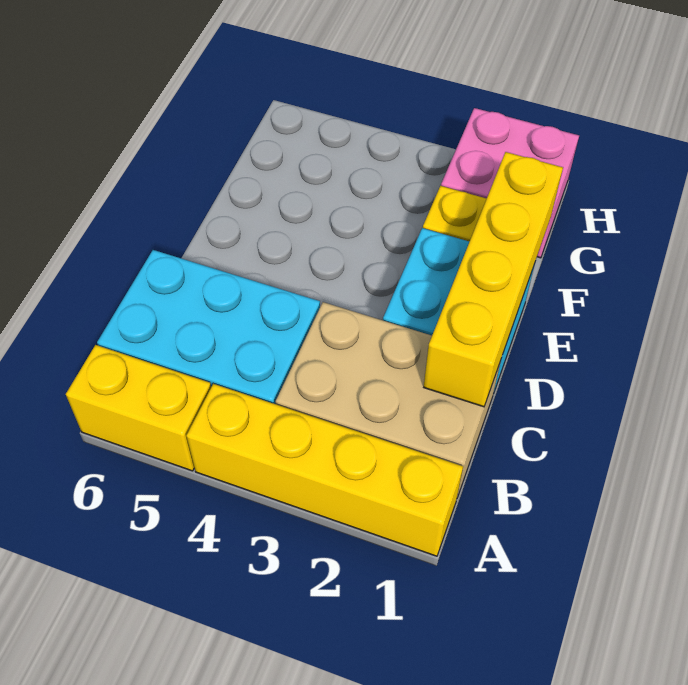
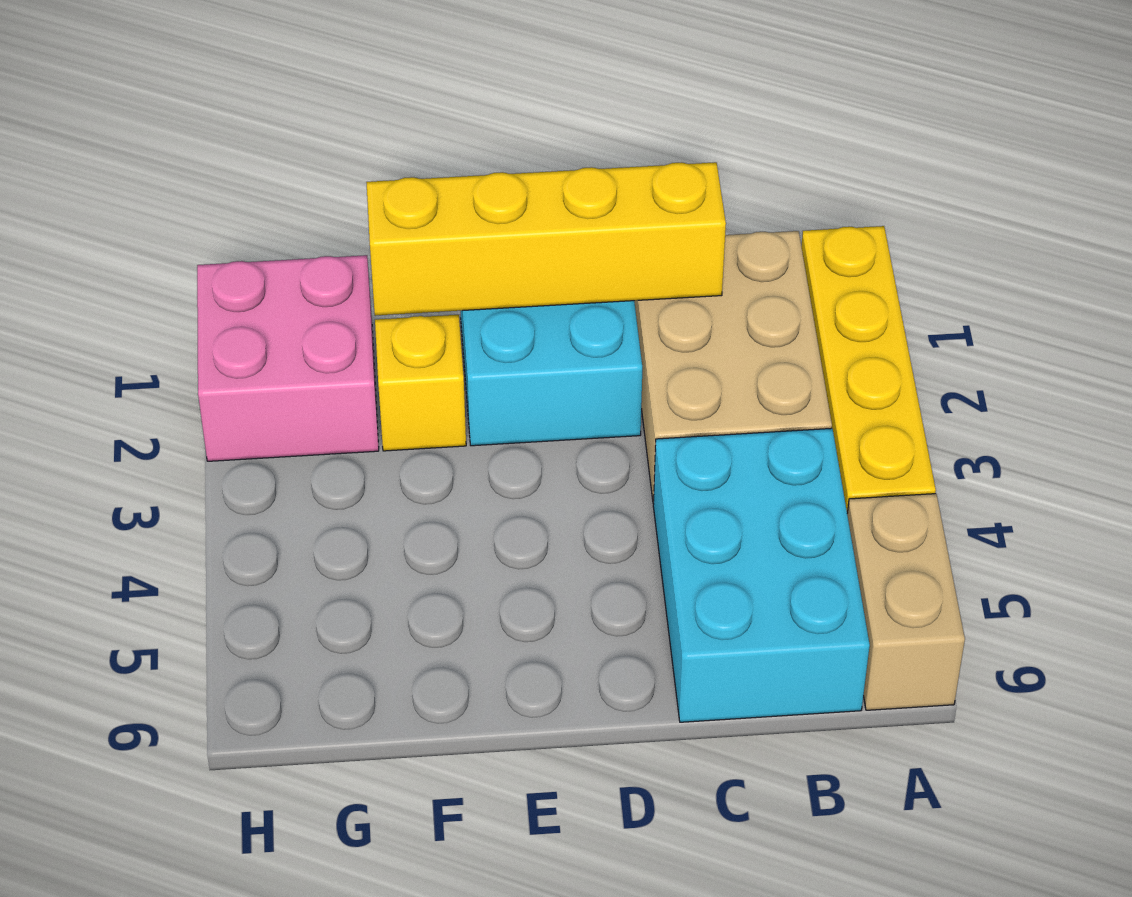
yellow brick A5:A6 level 1 -> tan brick A5:A6 level 1

